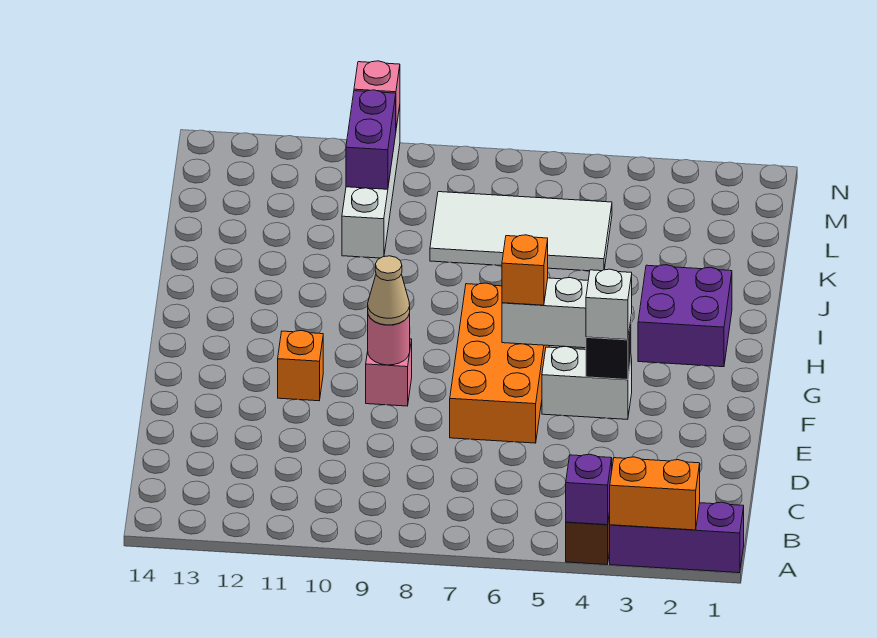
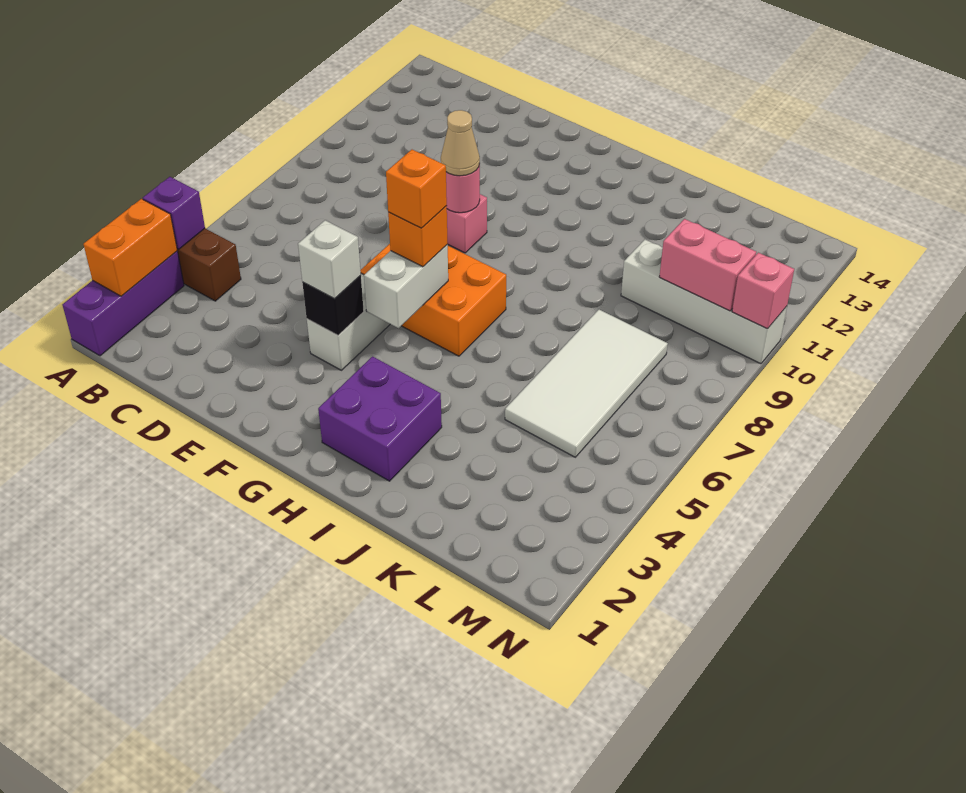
orange brick E6:H7 level 1 -> orange brick F6:H7 level 1
orange brick F11 level 1 -> orange brick G6 level 4
purple brick L10:M10 level 2 -> pink brick L10:M10 level 2

